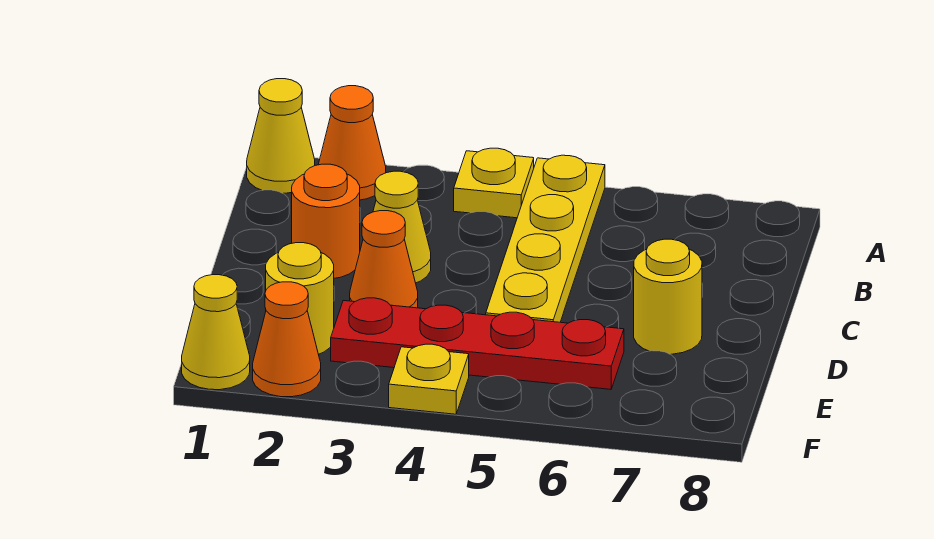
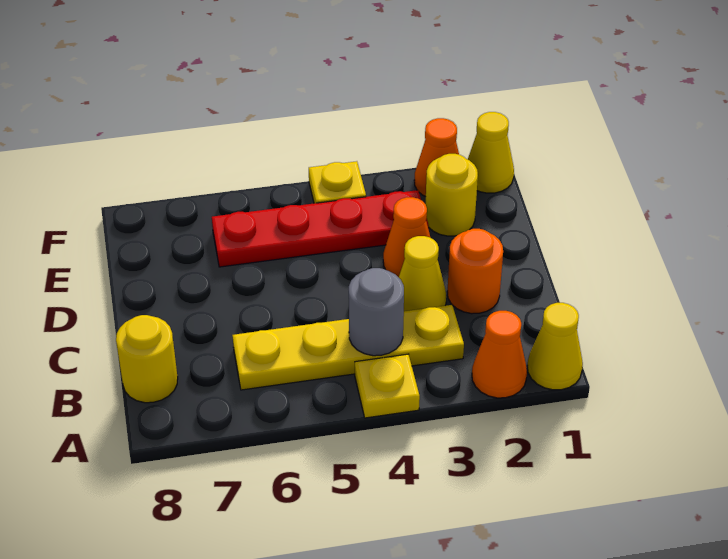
yellow plate A5:D5 level 1 -> yellow plate B3:B6 level 1
none -> grey round brick B4 level 2
yellow round brick D7 level 1 -> yellow round brick B8 level 1

